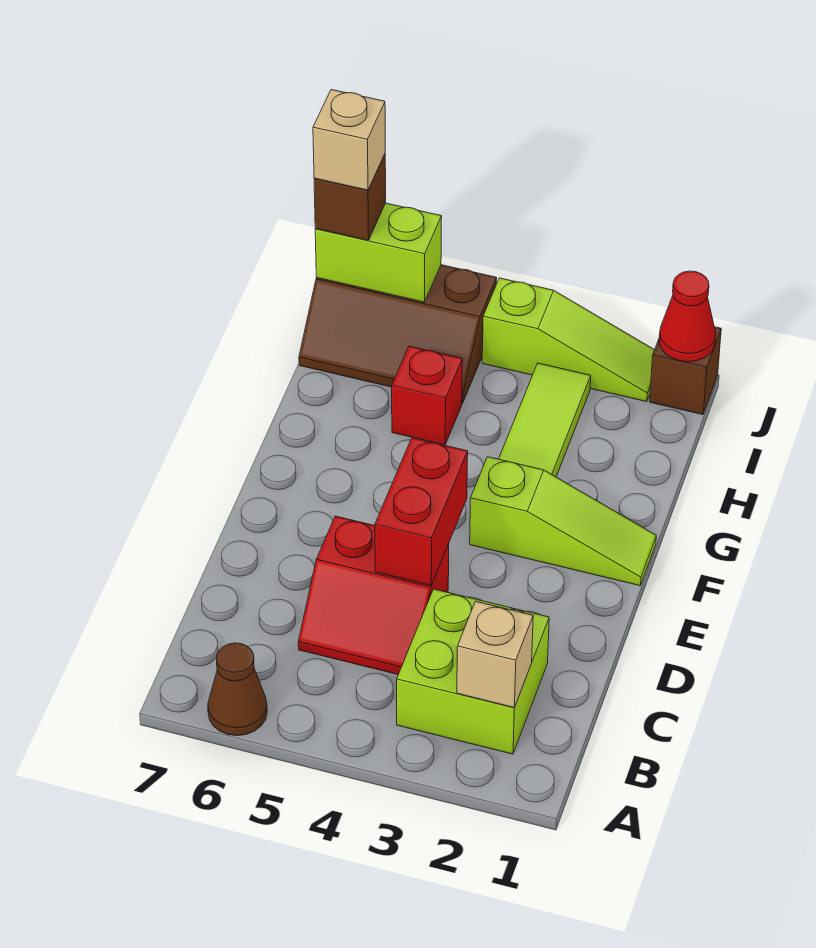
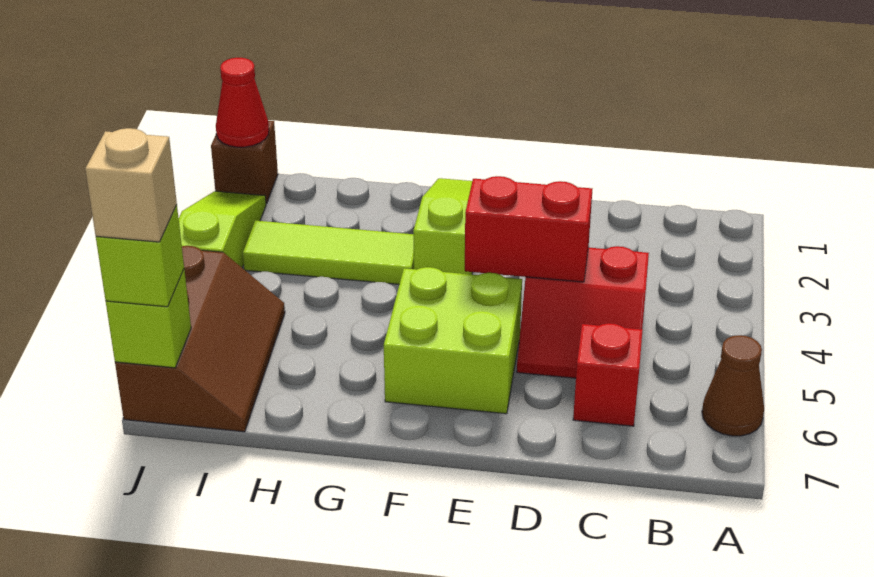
lime brick B2:C3 level 1 -> lime brick E5:F6 level 1
tan brick B2 level 2 -> none
red slope C4:D5 level 1 top D -> red slope C4:D5 level 1 top 4
red brick H5 level 1 -> red brick C6 level 1
lime brick J6:J7 level 2 -> lime brick J7 level 2
brown brick J7 level 3 -> lime brick J7 level 3

